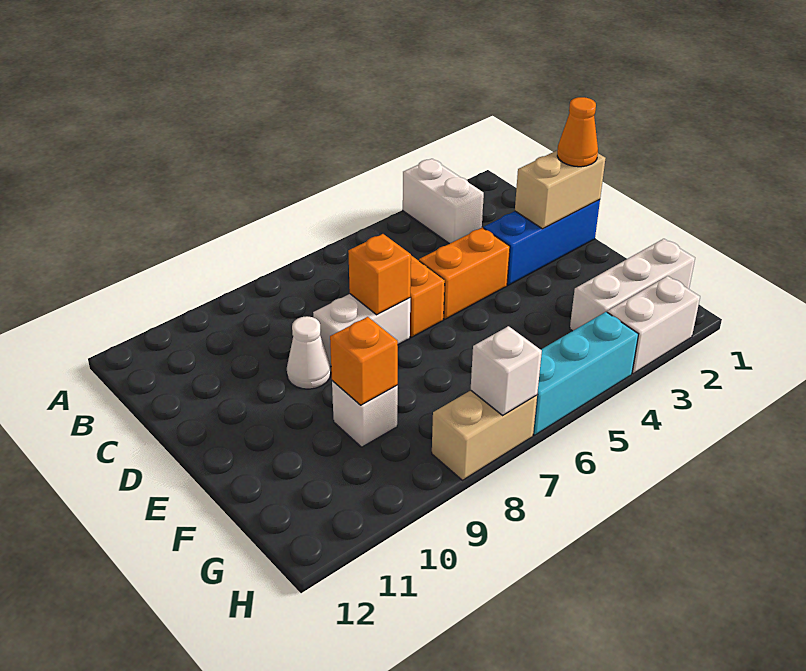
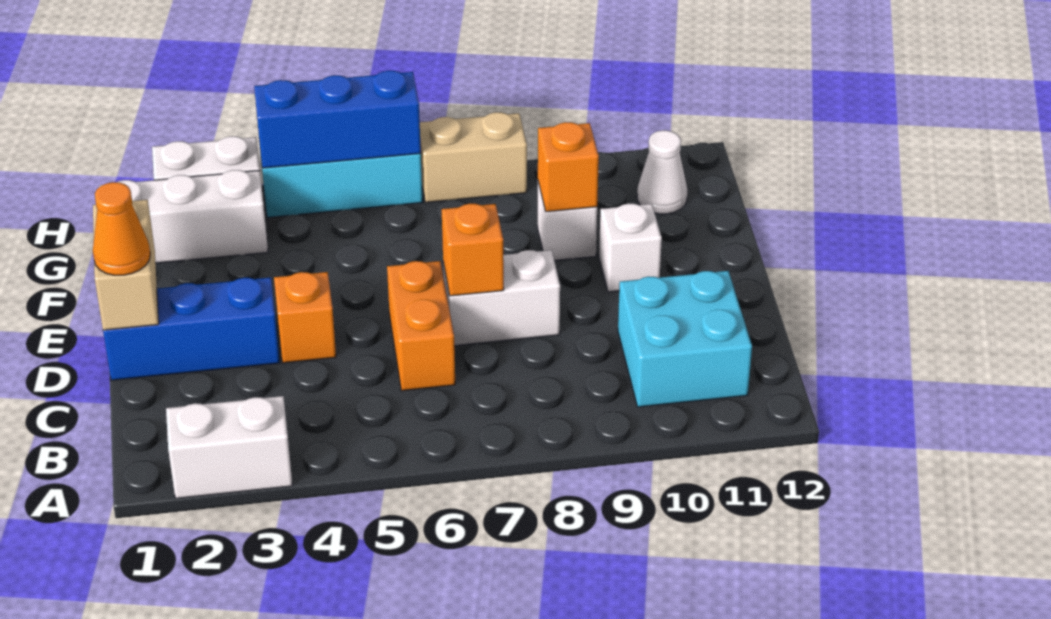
white brick A3:B3 level 1 -> white brick A2:A3 level 1
none -> cyan brick B10:C11 level 1
tan brick D1:D2 level 2 -> tan brick D1:E1 level 2
orange brick D4:D5 level 1 -> orange brick D4 level 1
white cone D9 level 1 -> white cone G11 level 1
none -> blue brick H4:H6 level 2
white brick H7 level 2 -> white brick E10 level 1

